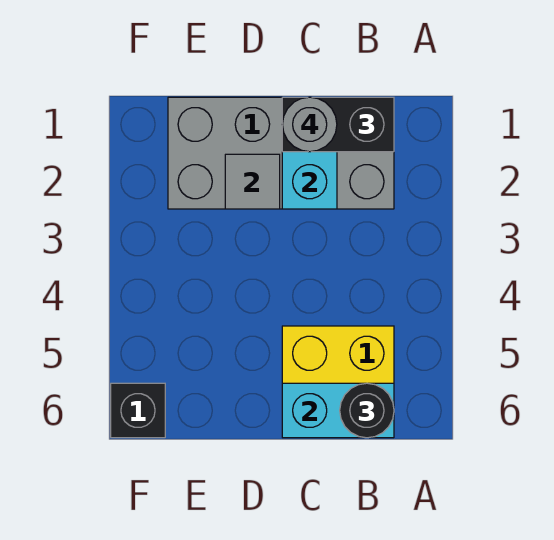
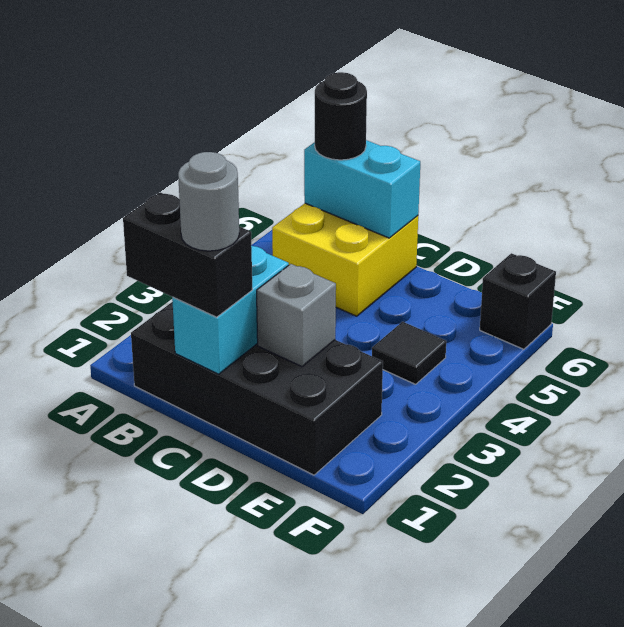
grey brick B1:E2 level 1 -> black brick B1:E2 level 1
grey tile D2 level 2 -> grey brick D2 level 2
none -> black tile E4 level 1

